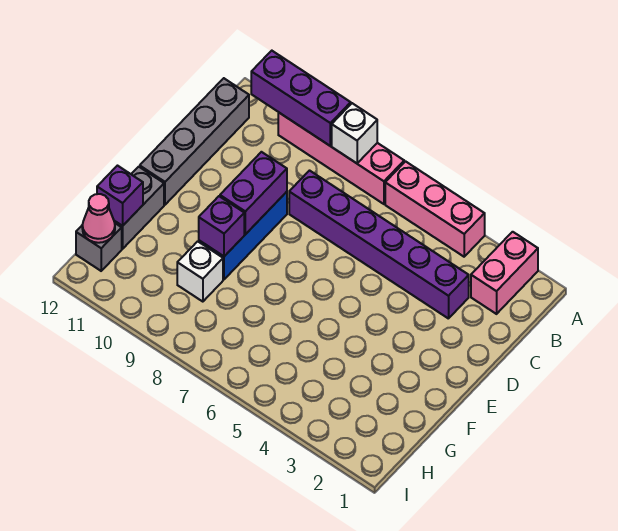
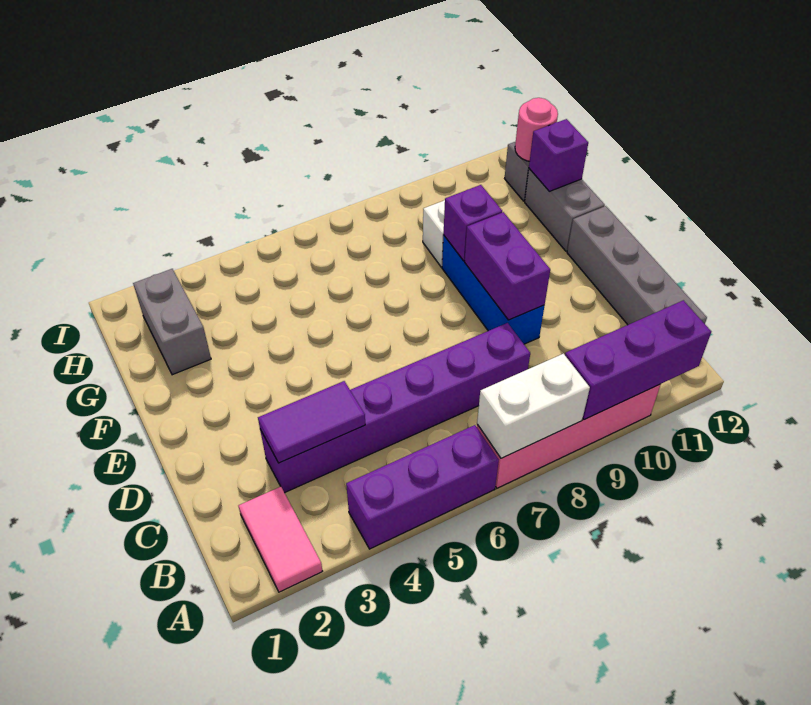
pink brick A2:B2 level 1 -> pink tile A2:B2 level 1
pink brick A4:A6 level 1 -> purple brick A4:A6 level 1
white brick A8 level 2 -> white brick A7:A8 level 2
none -> purple tile C3:C4 level 2
none -> grey brick G2:H2 level 1
pink cone H12 level 2 -> pink round brick H12 level 2

